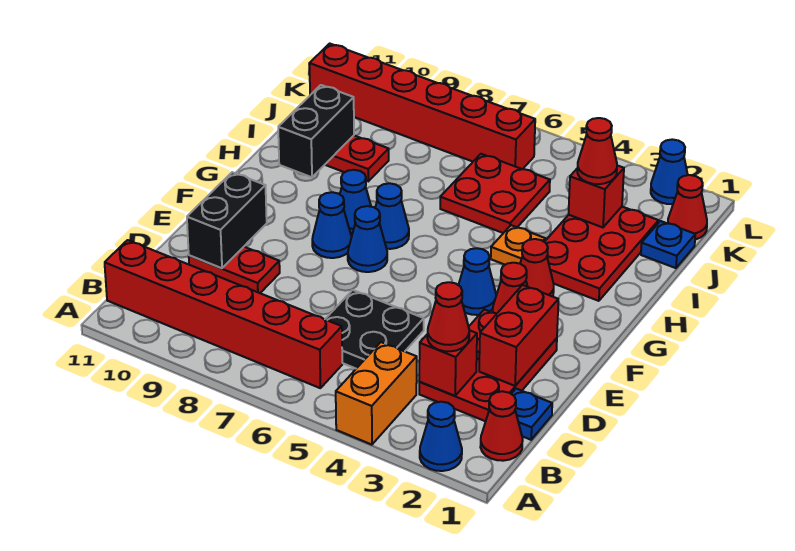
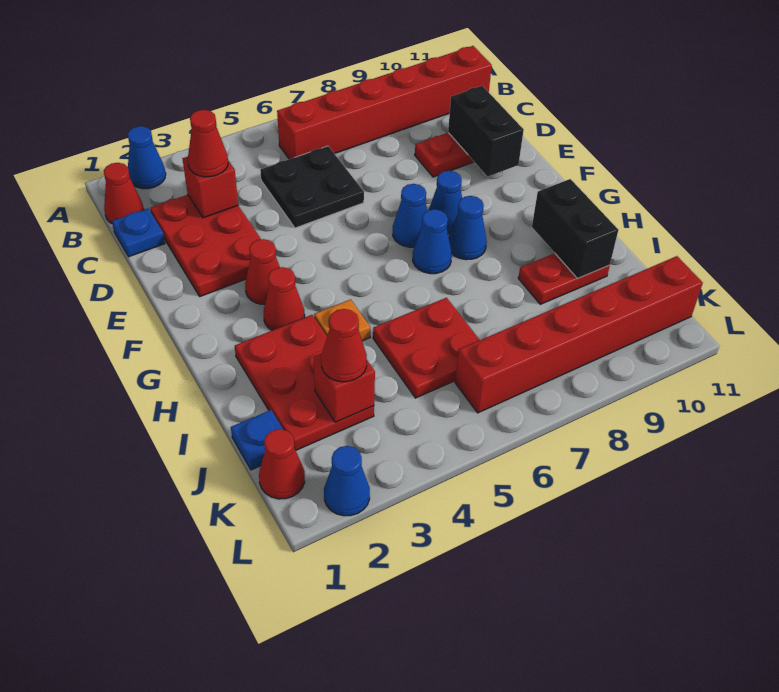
orange brick A4:B4 level 1 -> none
red brick D2:E2 level 2 -> none
blue cone F4 level 1 -> none

